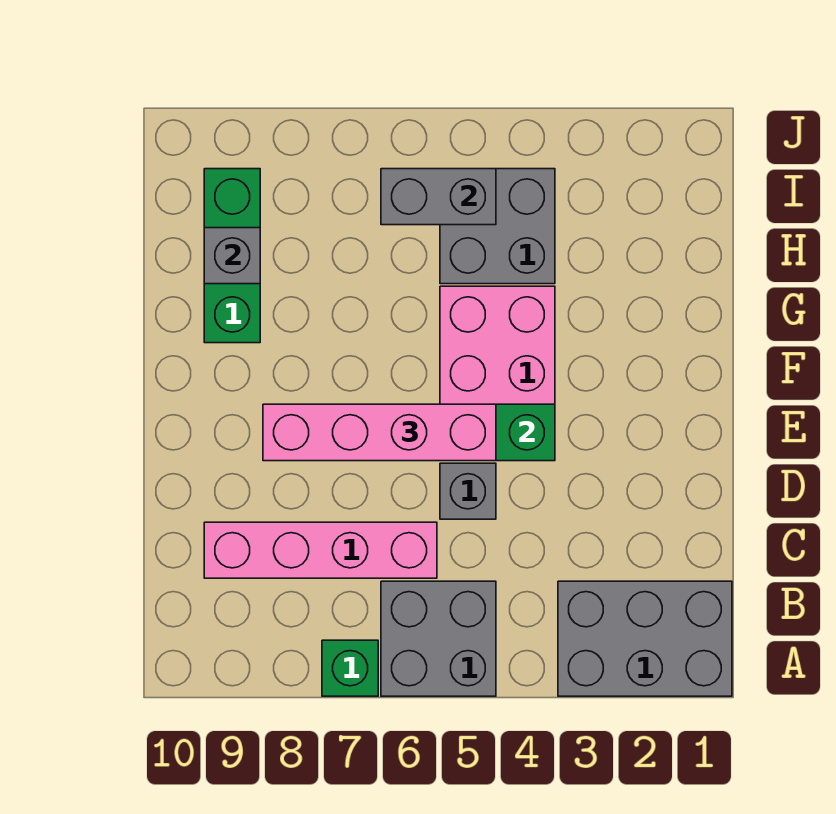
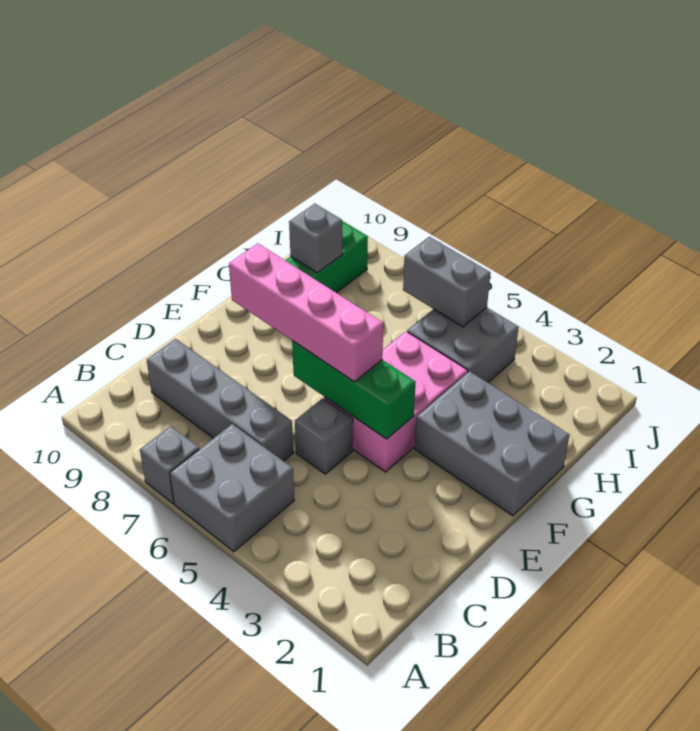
grey brick A1:B3 level 1 -> grey brick F1:G3 level 1
green brick A7 level 1 -> grey brick A7 level 1
pink brick C6:C9 level 1 -> grey brick C6:C9 level 1

